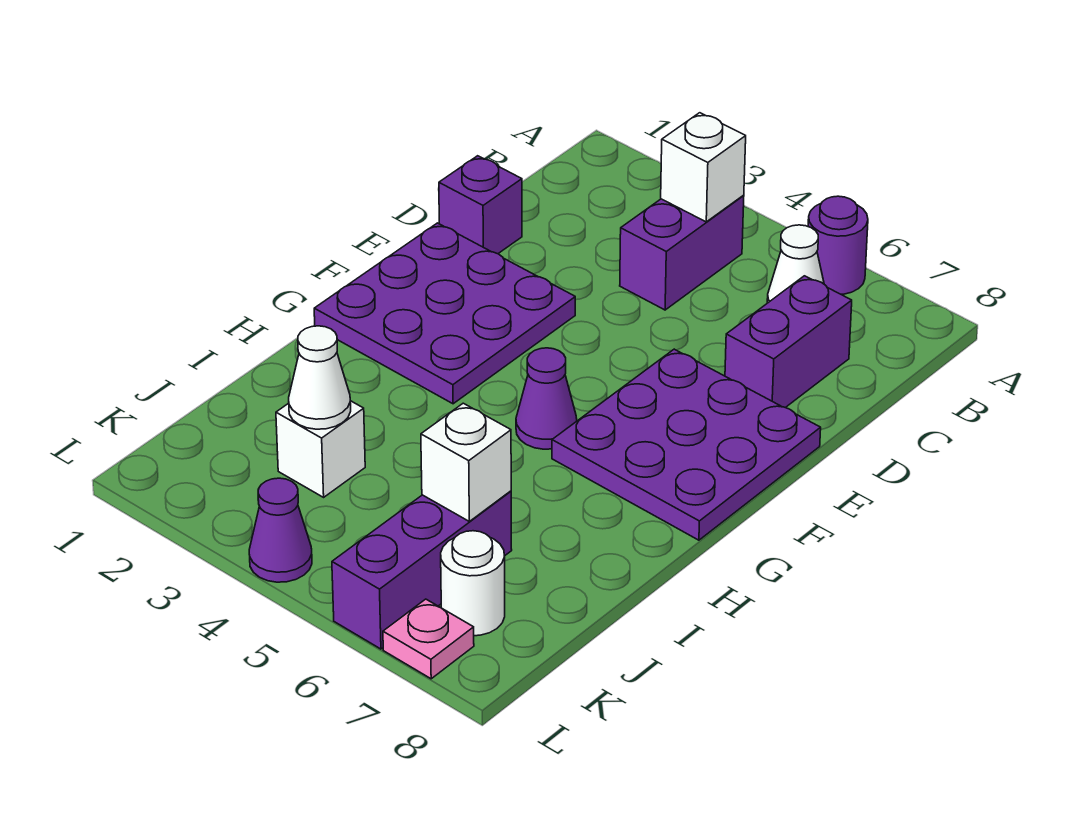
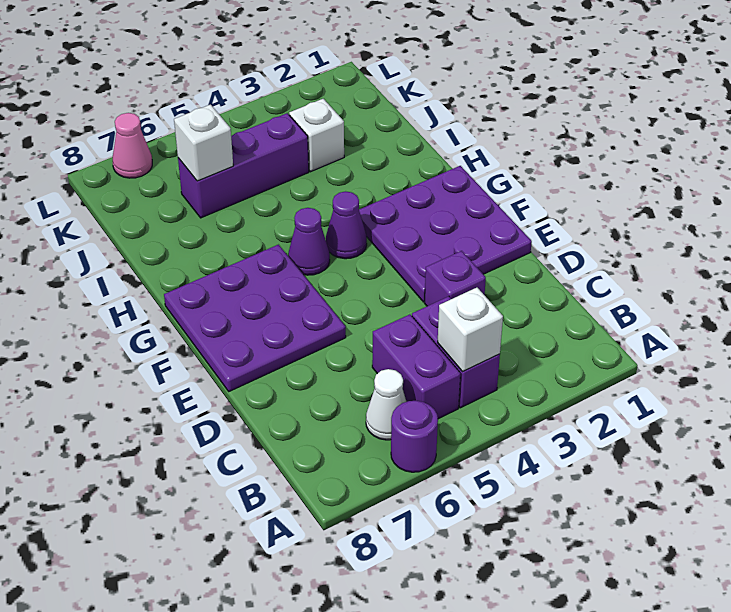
purple brick C7:D7 level 1 -> purple brick B5:C5 level 1
purple brick D1 level 1 -> purple brick D3 level 1
white cone J3 level 2 -> none
purple brick J6:L6 level 1 -> purple brick J4:J6 level 1
white round brick K7 level 1 -> none
purple cone L4 level 1 -> purple cone G4 level 1
pink plate L7 level 1 -> pink cone L7 level 1

